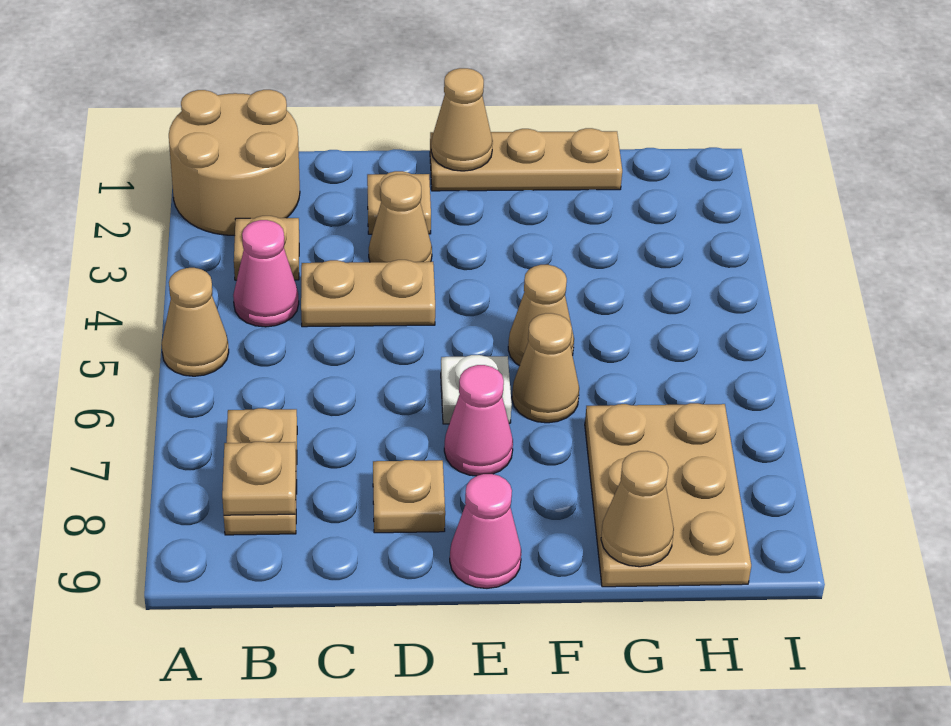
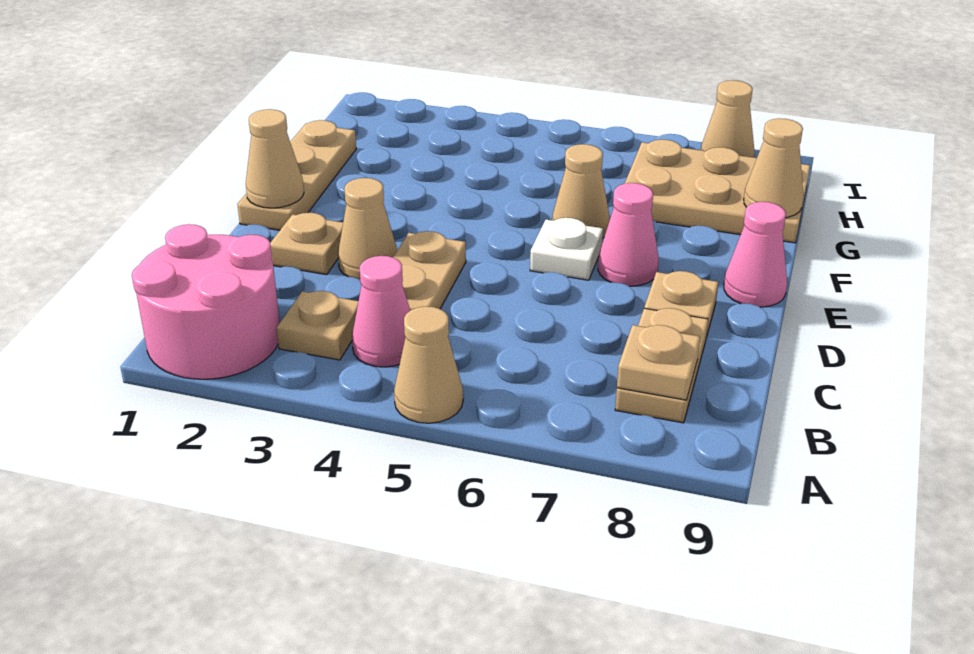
tan round brick A1:B2 level 1 -> pink round brick A1:B2 level 1
tan plate B7:B8 level 1 -> tan plate B8:C8 level 1
tan cone F5 level 1 -> tan cone I8 level 1

